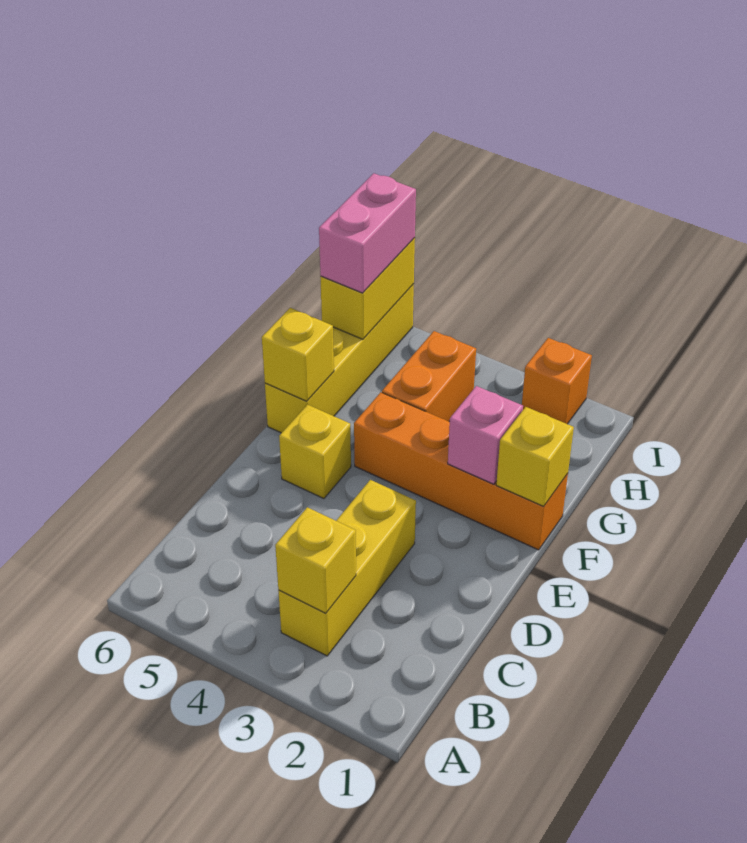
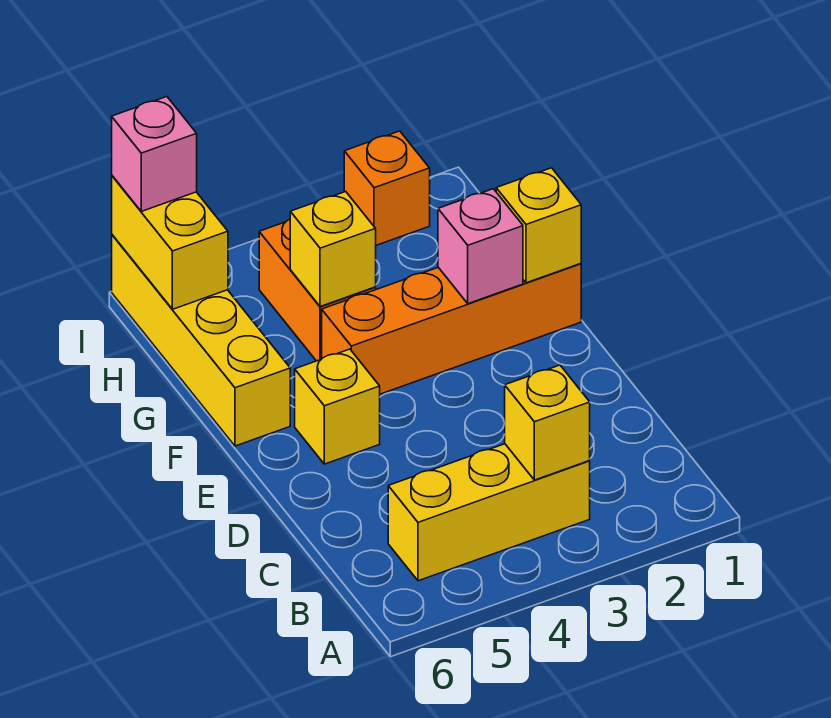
yellow brick B3:D3 level 1 -> yellow brick B3:B5 level 1
yellow brick F6 level 2 -> yellow brick G4 level 2
pink brick H6:I6 level 3 -> pink brick I6 level 3

